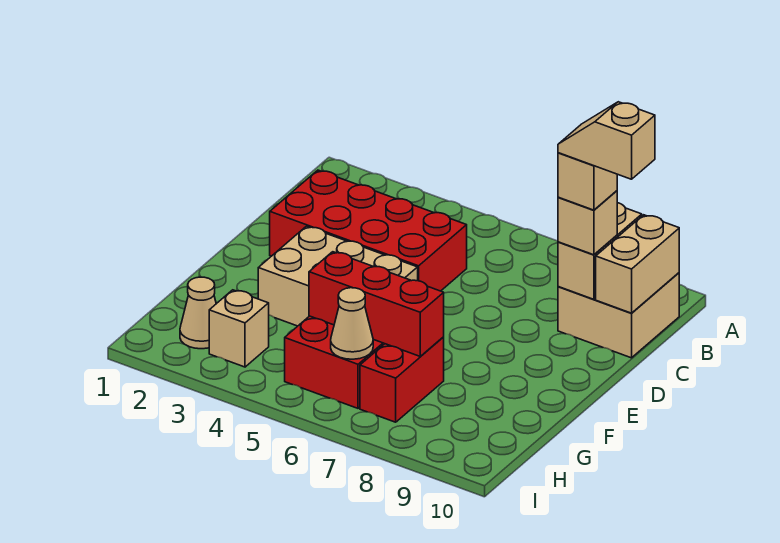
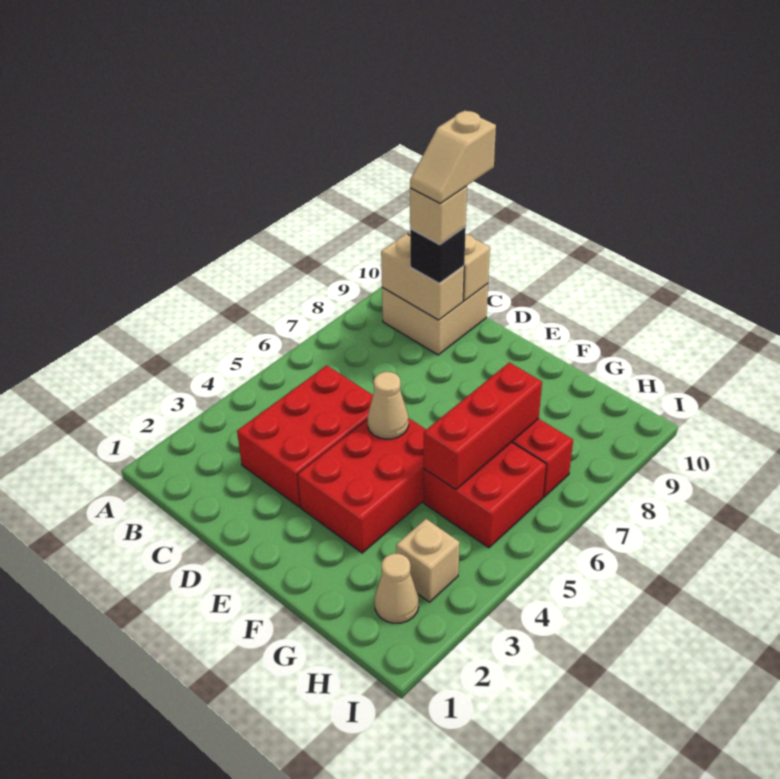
red brick C2:D5 level 1 -> red brick C3:D5 level 1
tan brick C9 level 3 -> black brick C9 level 3
tan brick E3:F5 level 1 -> red brick E3:F5 level 1
tan cone H6 level 2 -> tan cone E5 level 2

